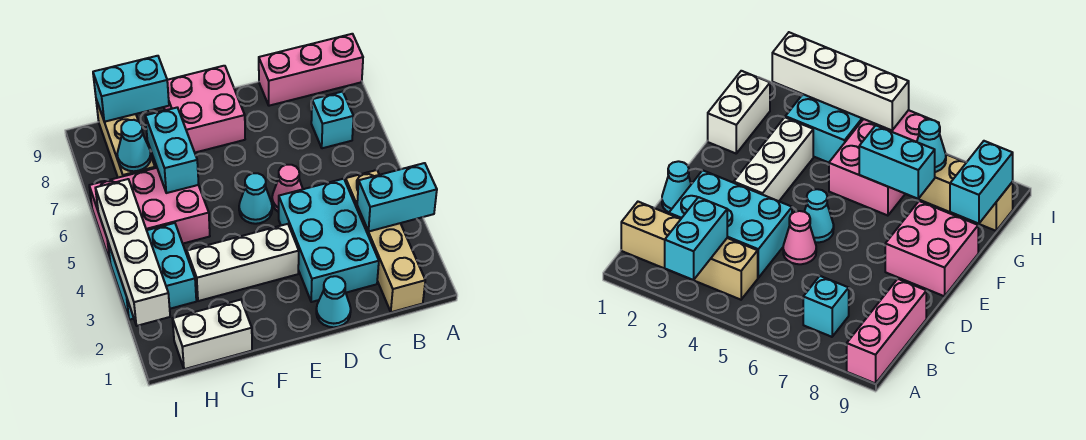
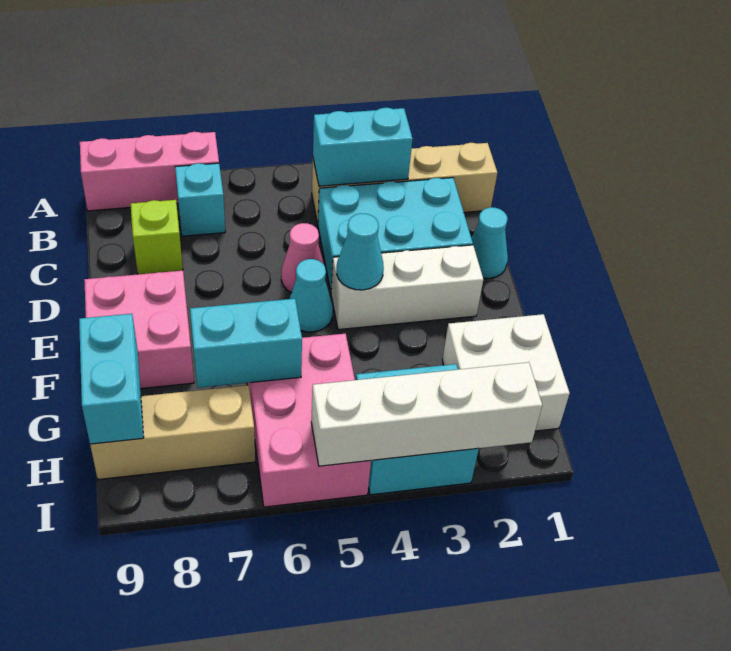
cyan brick A3:B3 level 2 -> cyan brick B3:B4 level 2
pink brick A9:C9 level 1 -> pink brick A7:A9 level 1
none -> lime brick C8 level 1
white brick E3:G3 level 1 -> white brick E2:E4 level 1
white brick G1:H1 level 1 -> white brick G1:H2 level 1
cyan cone H7 level 2 -> cyan cone E4 level 2

